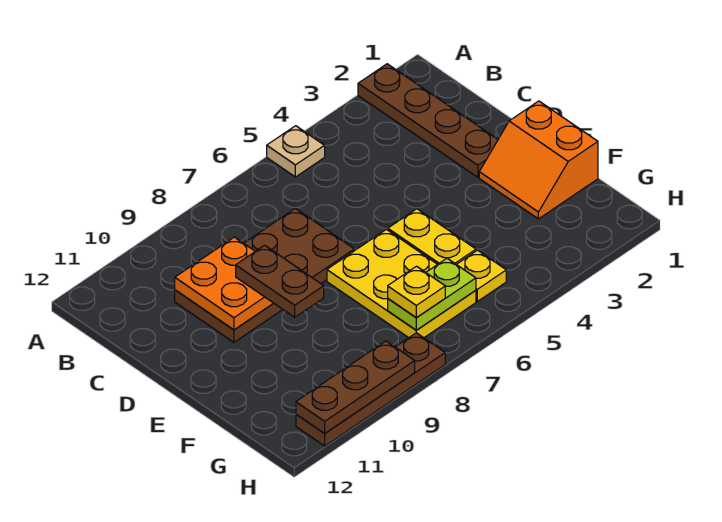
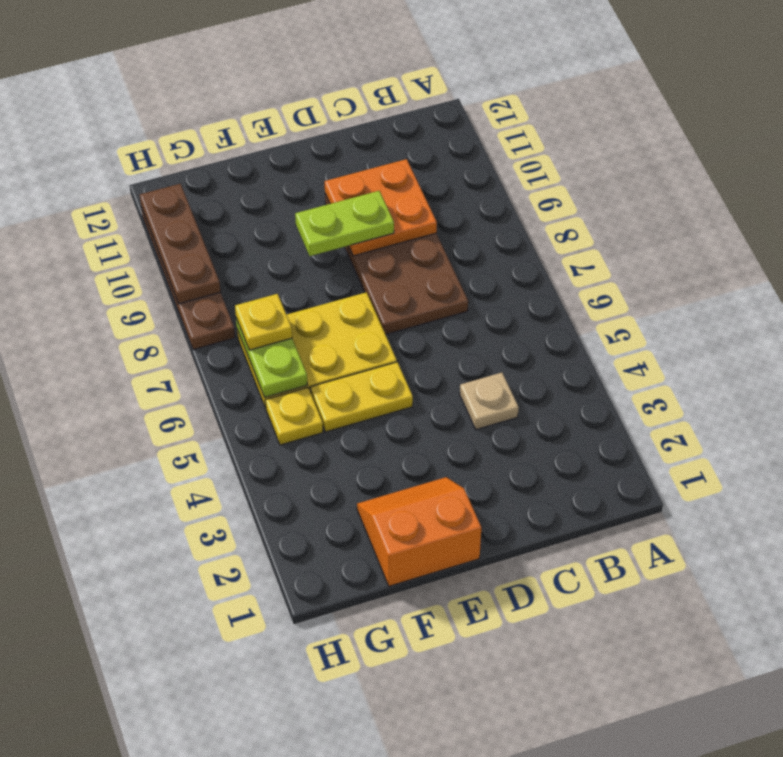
brown plate A2:D2 level 1 -> none
tan plate A5 level 1 -> tan plate C4 level 1
brown plate D9:E9 level 3 -> lime plate D9:E9 level 3

